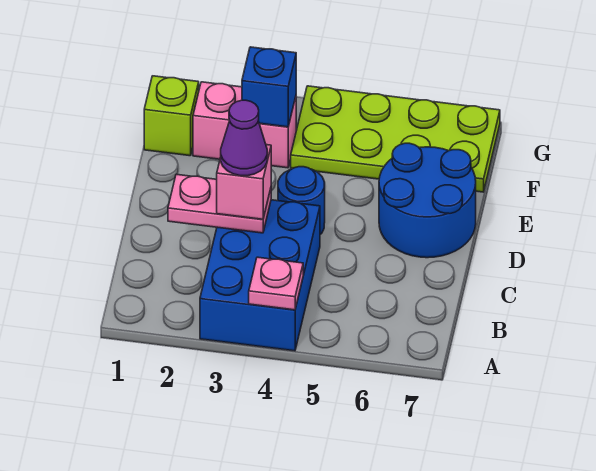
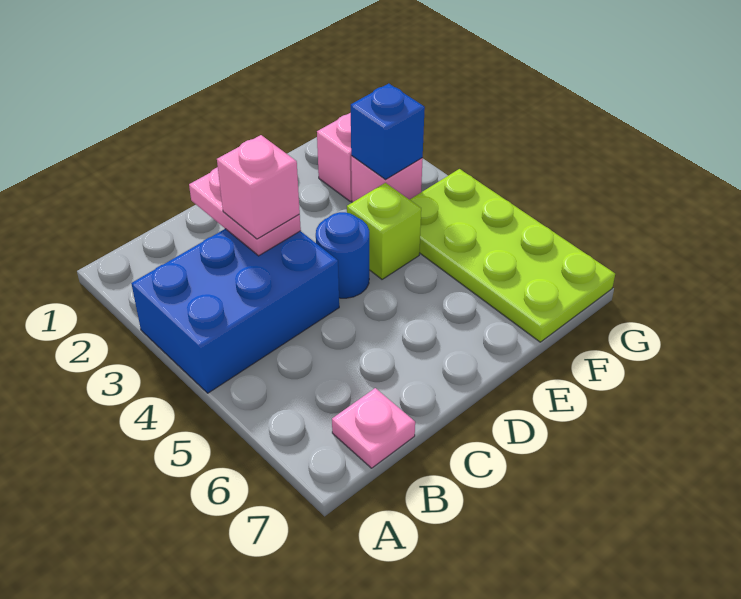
pink plate A4 level 2 -> pink plate B7 level 1
purple cone C3 level 4 -> none
blue round brick D6:E7 level 1 -> none
lime brick F1 level 1 -> lime brick E4 level 1

